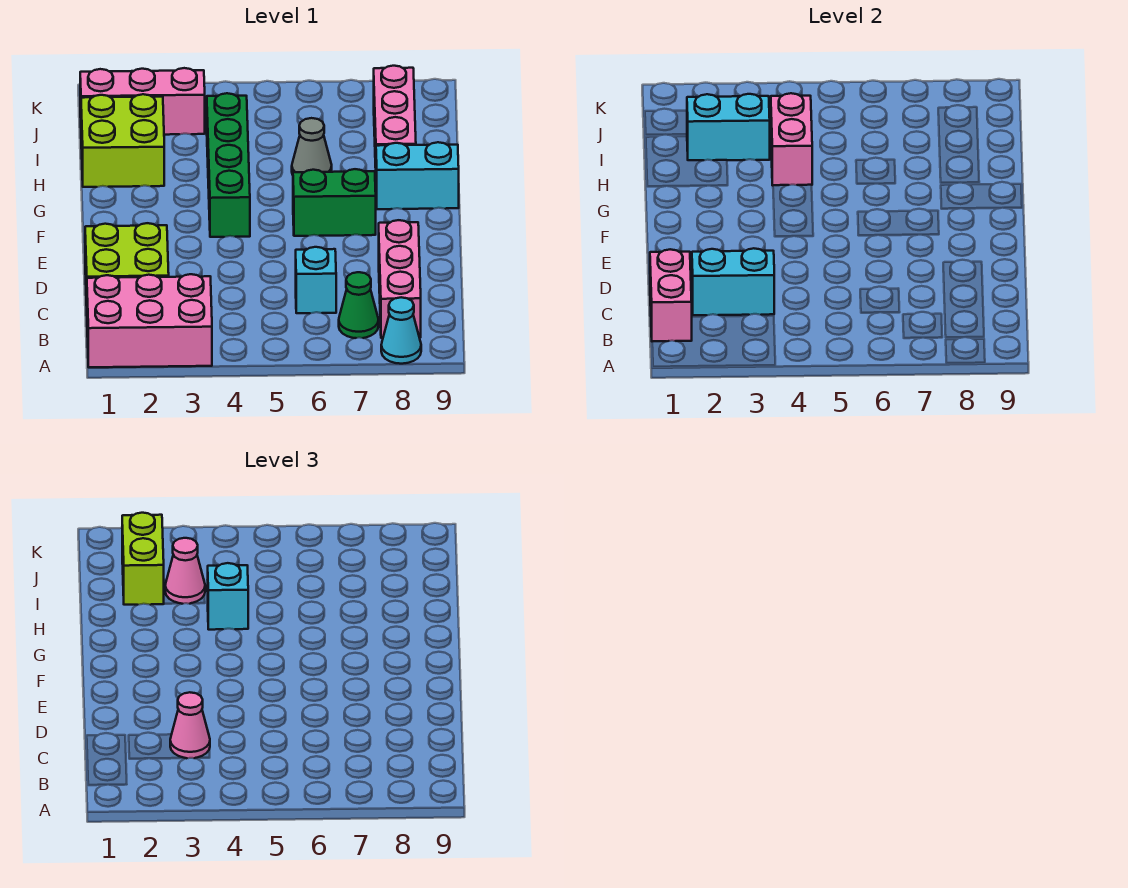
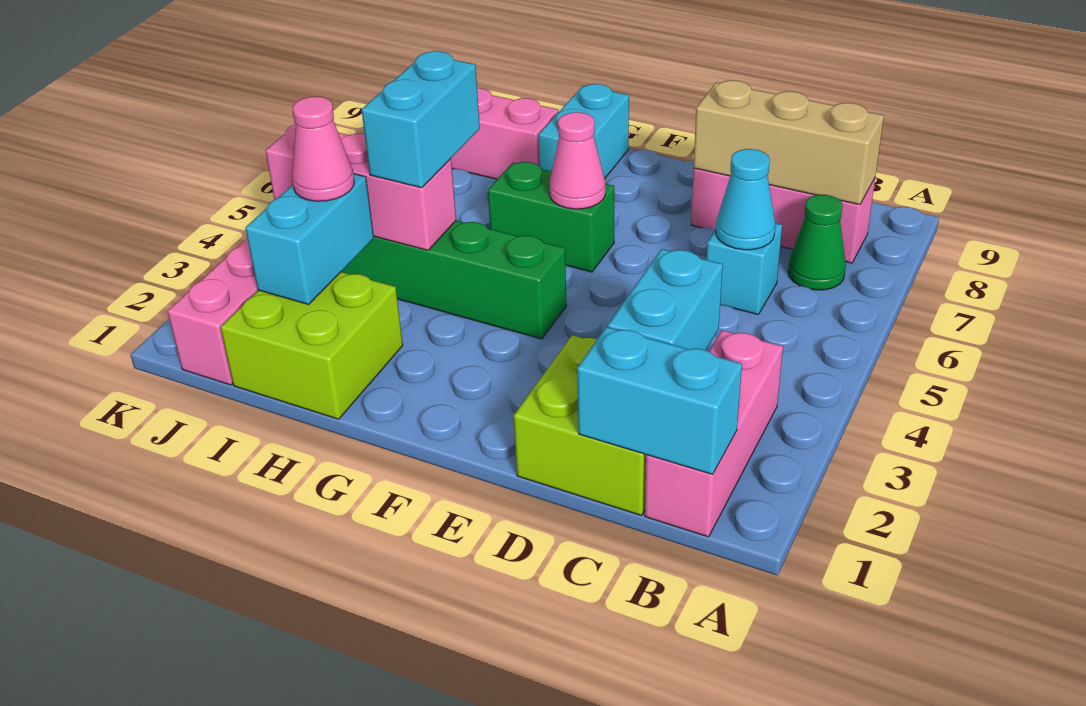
pink brick A1:B3 level 1 -> pink brick B1:B3 level 1
cyan cone A8 level 1 -> cyan cone C6 level 2
pink brick B1:C1 level 2 -> cyan brick B1:C1 level 2
none -> tan brick B8:D8 level 2
pink cone C3 level 3 -> pink cone F6 level 2
green brick F6:F7 level 1 -> green brick F6:G6 level 1
pink brick H4:I4 level 2 -> pink brick H4:J4 level 2
cyan brick H4 level 3 -> cyan brick H4:H5 level 3
grey cone H6 level 1 -> none
lime brick I2:J2 level 3 -> none

